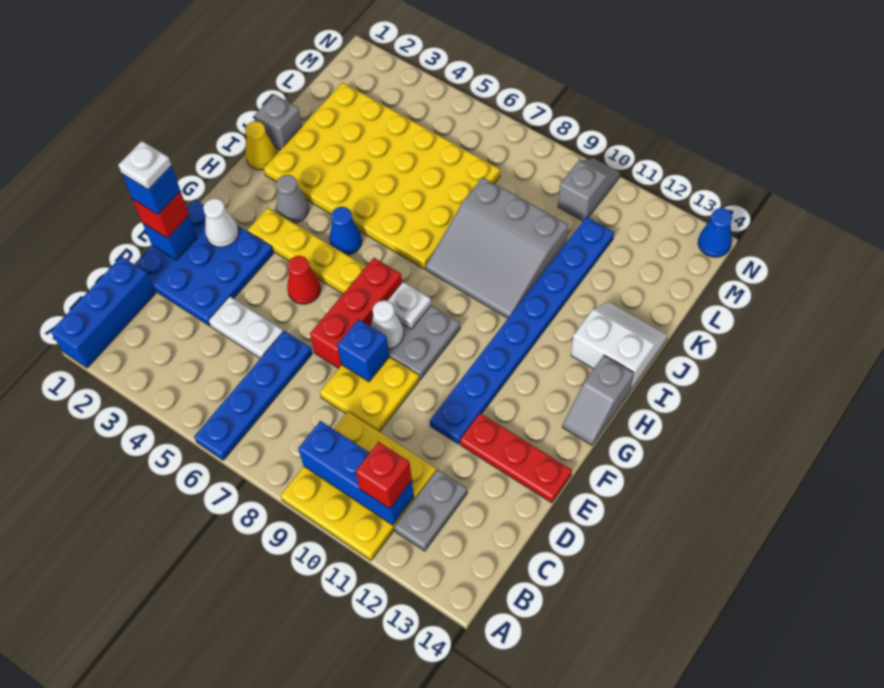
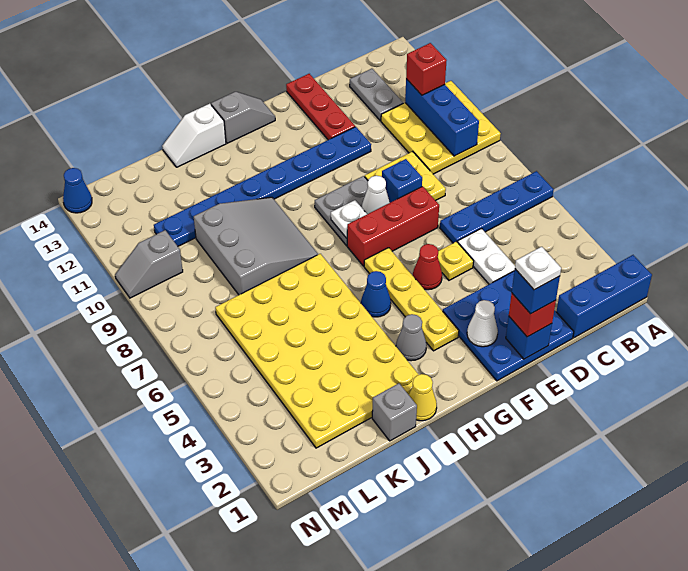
grey plate B12:C12 level 1 -> grey plate C12:C13 level 1
none -> yellow plate E5 level 1
white slope I13:J14 level 1 top I -> white slope I14:J14 level 1 top I

